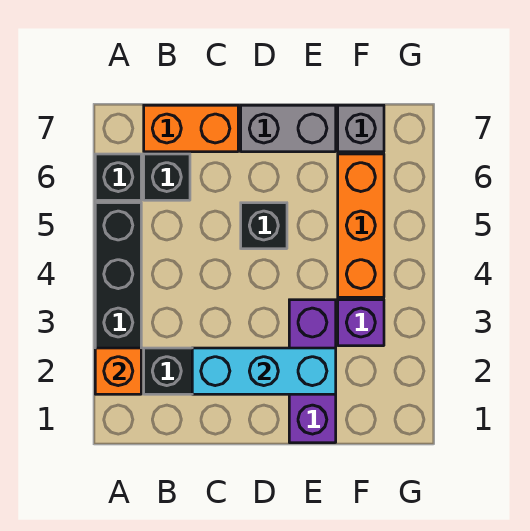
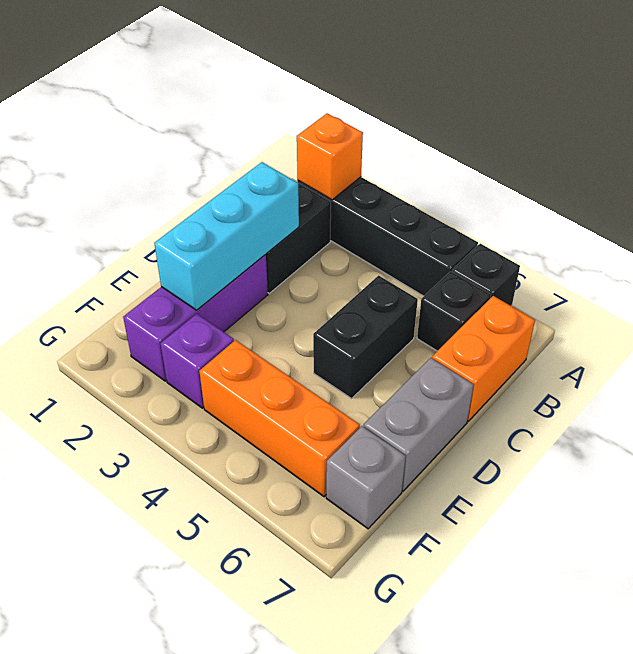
black brick D5 level 1 -> black brick C5:D5 level 1
purple brick E1:E3 level 1 -> purple brick D2:F2 level 1

